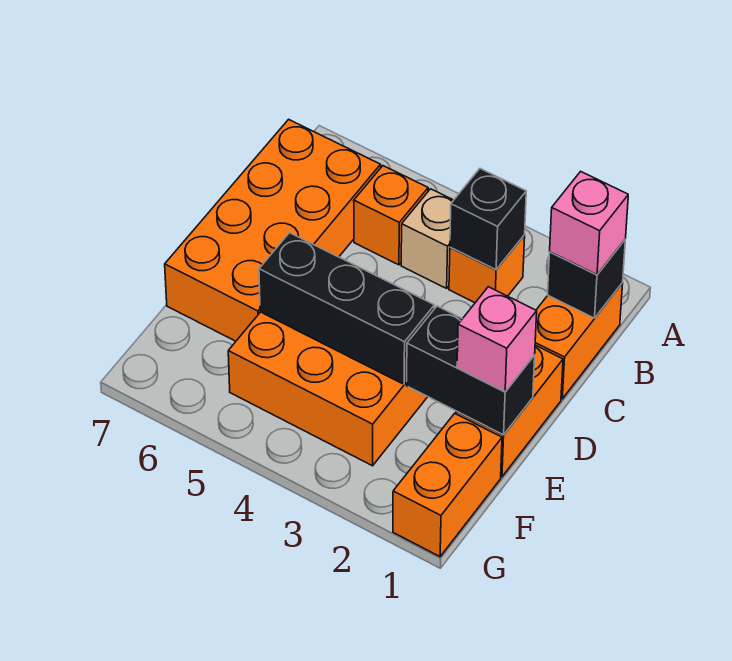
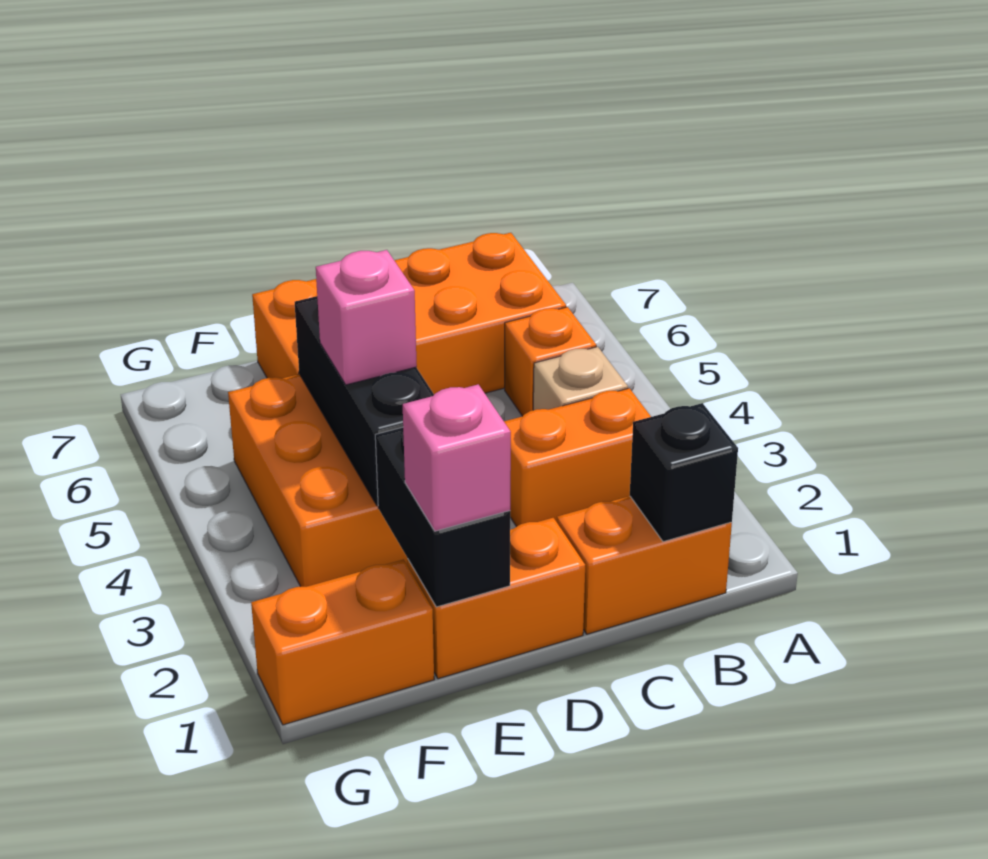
pink brick B1 level 3 -> pink brick E4 level 3
orange brick B3 level 1 -> orange brick B3:C3 level 1
black brick B3 level 2 -> none

